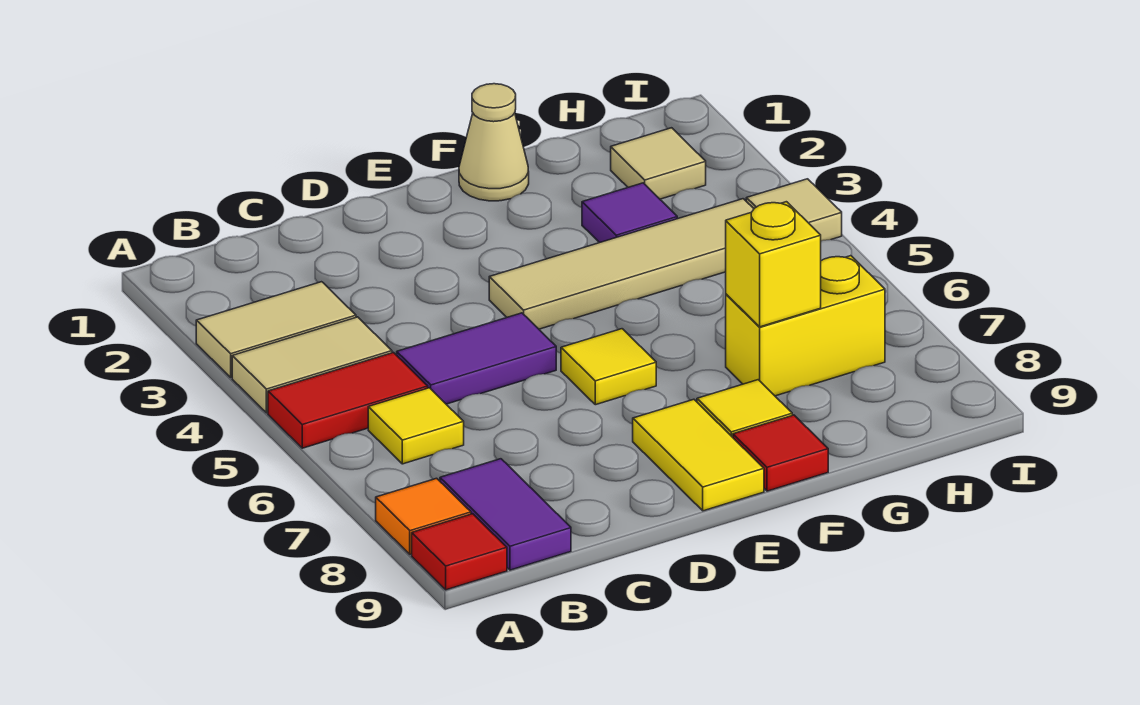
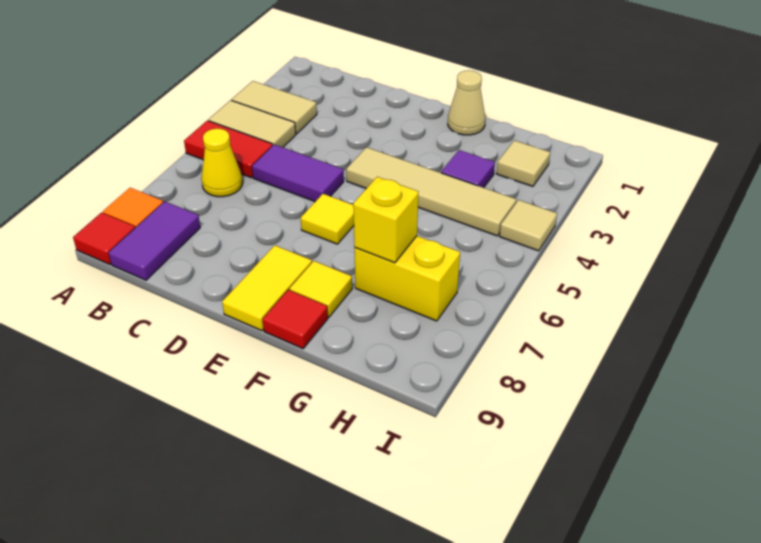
yellow tile B6 level 1 -> yellow cone B6 level 1

